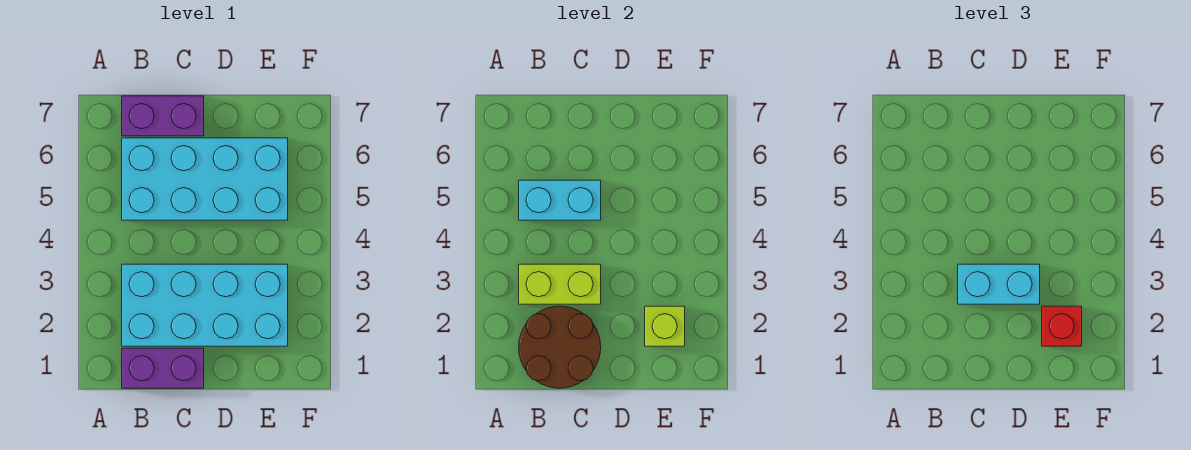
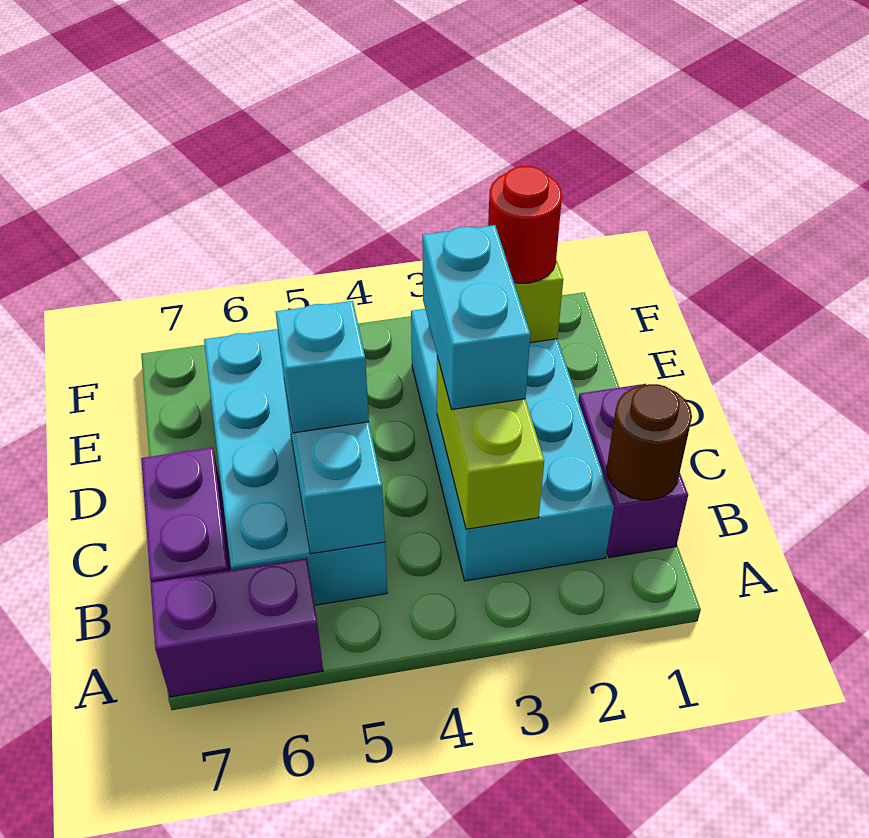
none -> purple brick A6:A7 level 1
brown round brick B1:C2 level 2 -> brown round brick B1 level 2
none -> cyan brick C5 level 3
red brick E2 level 3 -> red round brick E2 level 3

